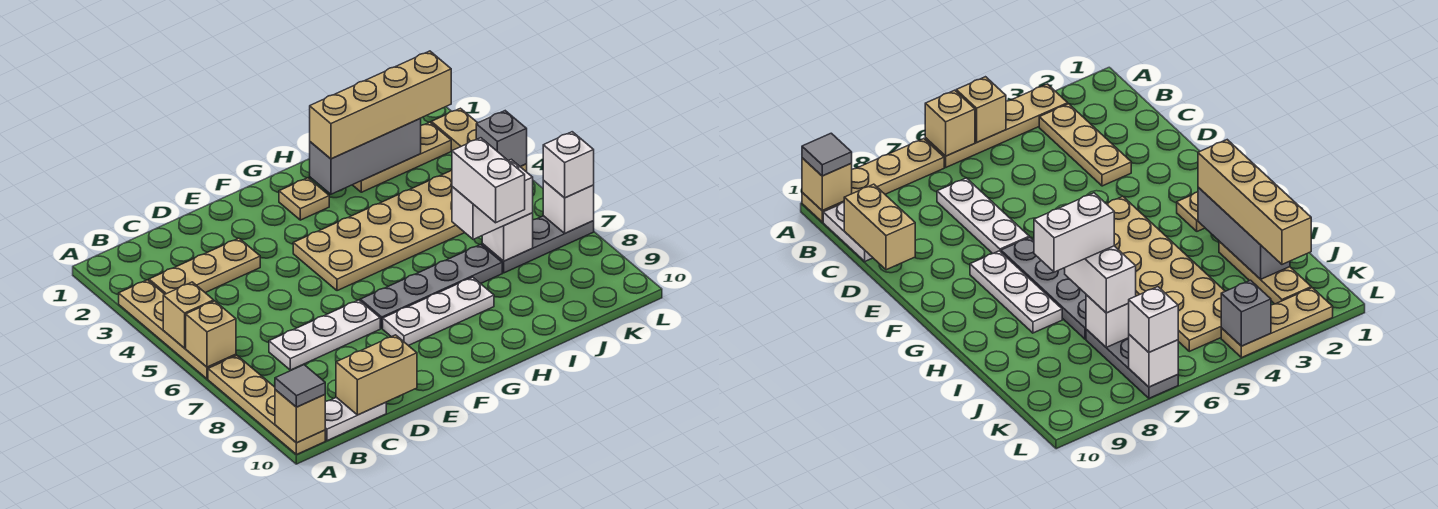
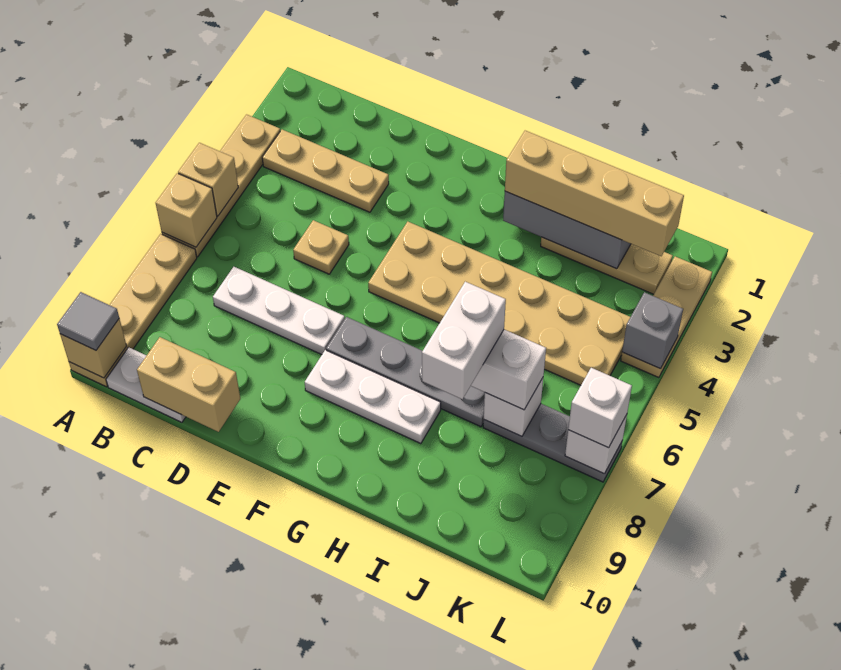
tan plate G2 level 1 -> tan plate D5 level 1

